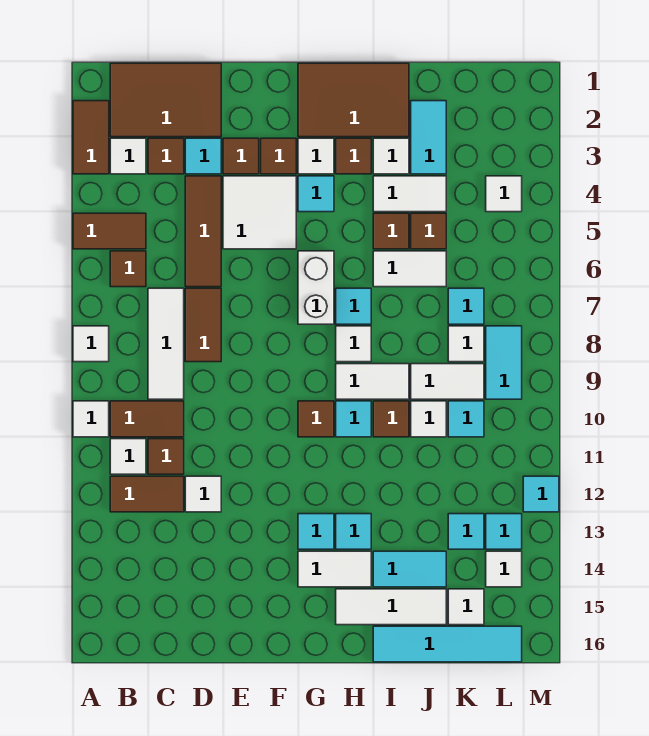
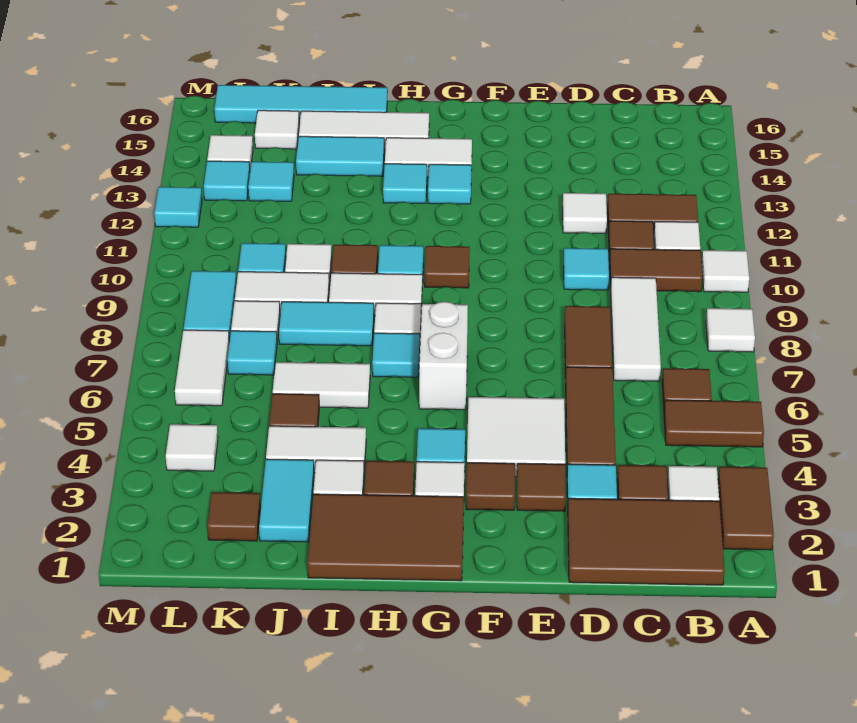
none -> cyan tile D10 level 1
brown tile I5 level 1 -> brown tile K2 level 1
none -> cyan tile I8:J8 level 1
none -> white tile L6:L7 level 1

